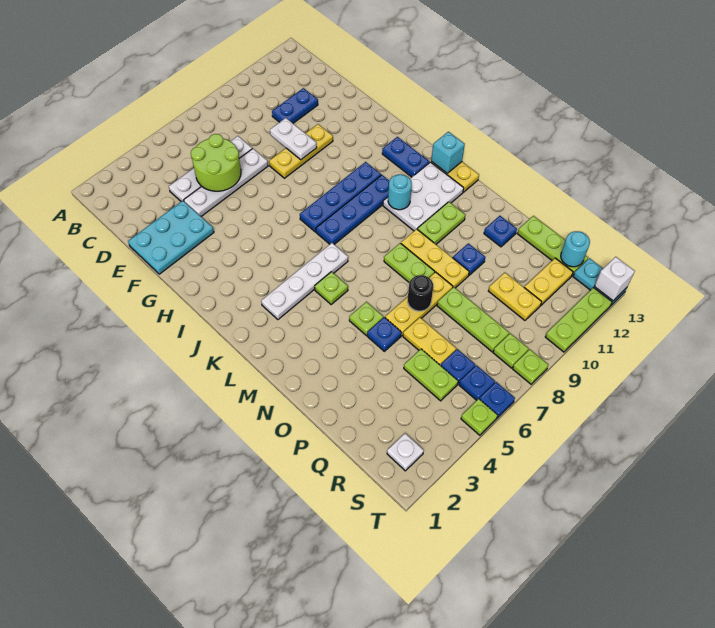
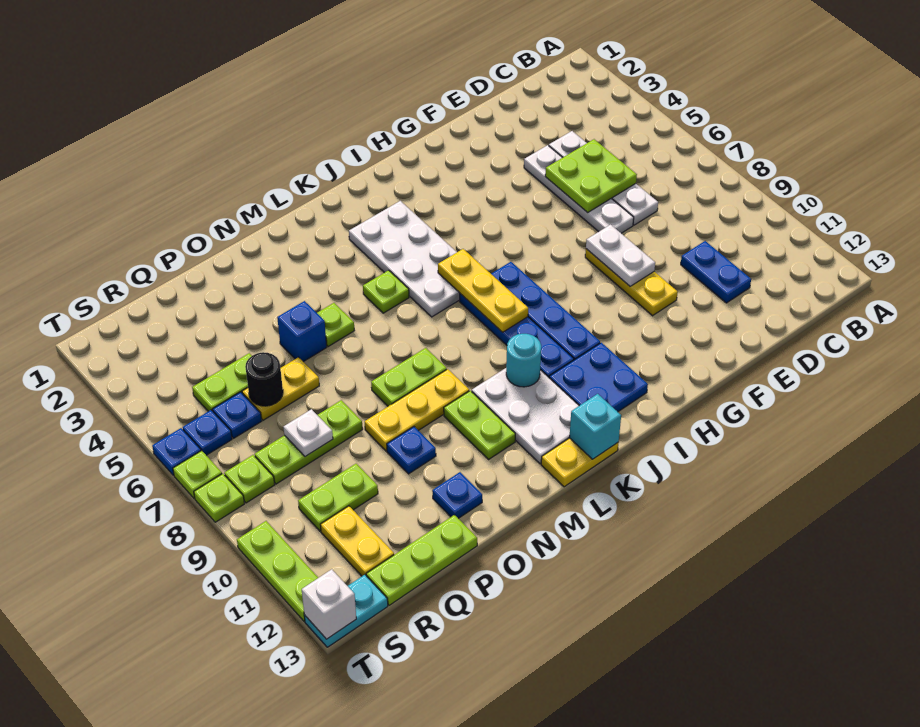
lime round brick D5:E6 level 2 -> lime plate D5:E6 level 2
cyan plate E1:F3 level 1 -> none
white plate E9:F9 level 2 -> white plate F8:F9 level 2
blue plate I12:J12 level 1 -> blue plate I11:J12 level 1
white plate K3:K6 level 1 -> white plate J3:K6 level 1
blue plate O5 level 1 -> blue brick O5 level 1
yellow plate O6:O8 level 1 -> yellow plate J6:J8 level 2
black round brick O7 level 2 -> black round brick Q6 level 2
yellow plate Q10:R10 level 1 -> lime plate Q10:R10 level 1
cyan round brick R13 level 2 -> none
white plate S2 level 1 -> white plate Q8 level 2
lime plate T5 level 1 -> lime plate T7 level 1

